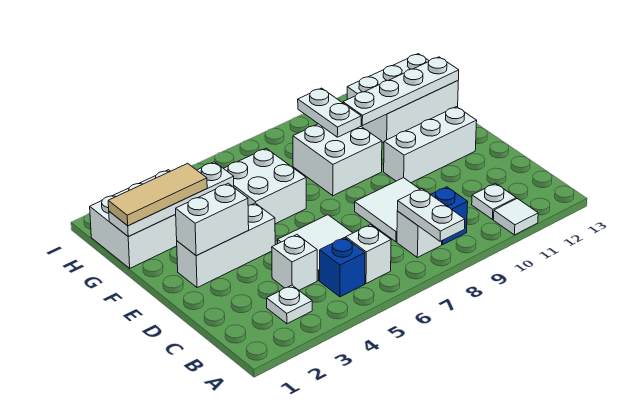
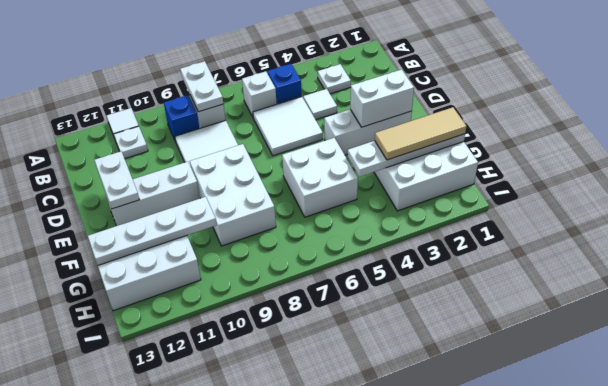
white brick C4 level 1 -> white tile C4 level 1
white brick F8:G9 level 1 -> white brick E8:G9 level 1
white plate G9:H9 level 2 -> white plate D12:E12 level 2

